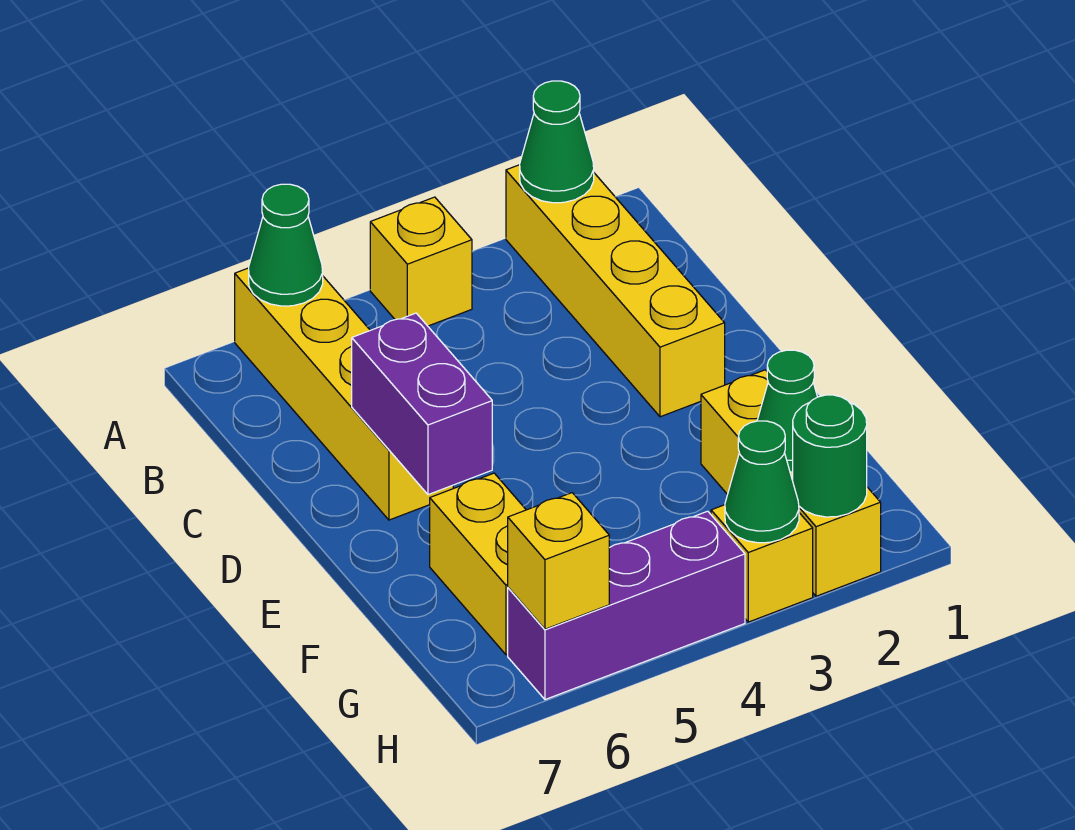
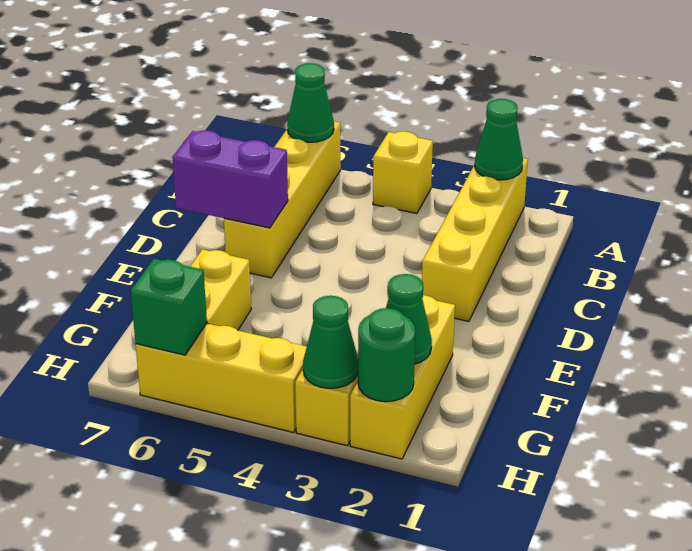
purple brick D6:E6 level 2 -> purple brick D6:D7 level 2
purple brick H4:H6 level 1 -> yellow brick H4:H6 level 1
yellow brick H6 level 2 -> green brick H6 level 2

